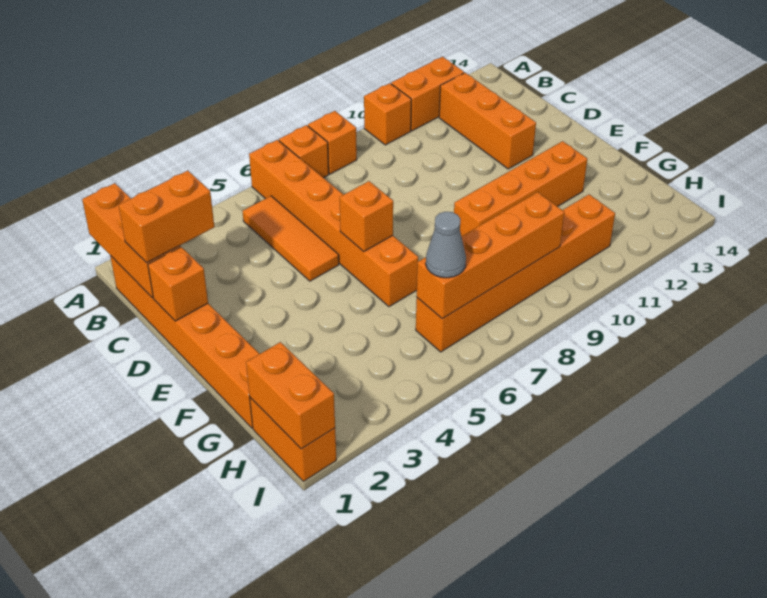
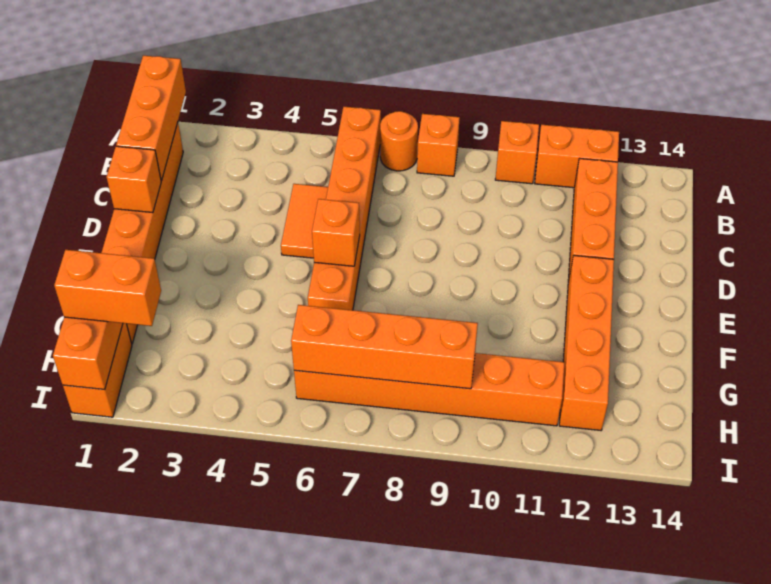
orange brick A7 level 1 -> orange round brick A7 level 1
orange tile B5:D5 level 1 -> orange tile C5:D5 level 1
orange brick C1:C2 level 3 -> orange brick H1:H2 level 3
orange brick F9:F12 level 1 -> orange brick E12:H12 level 1
grey cone H6 level 3 -> none

